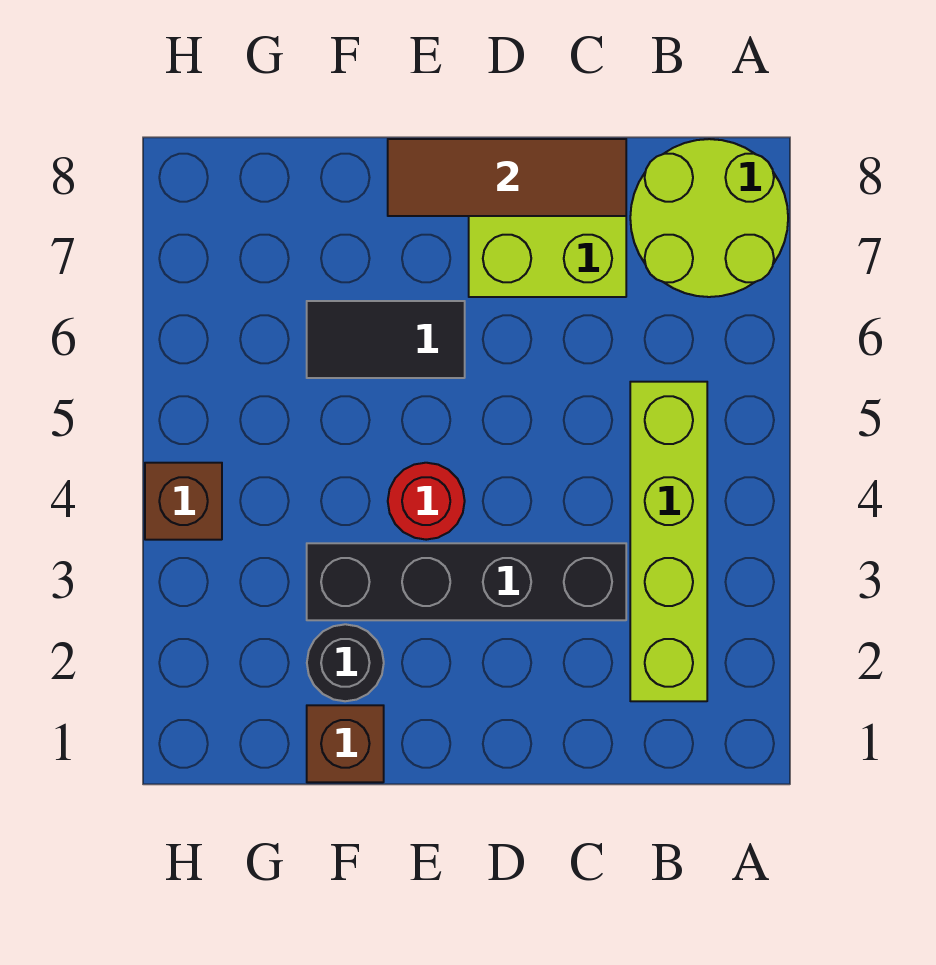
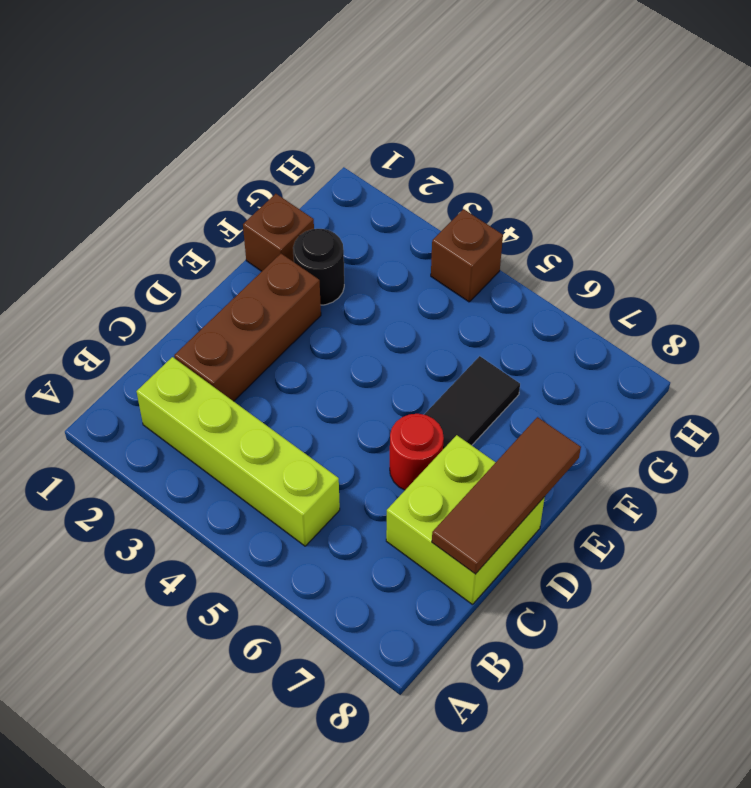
lime round brick A7:B8 level 1 -> none
none -> brown brick C2:E2 level 1
black brick C3:F3 level 1 -> none
red round brick E4 level 1 -> red round brick D6 level 1

